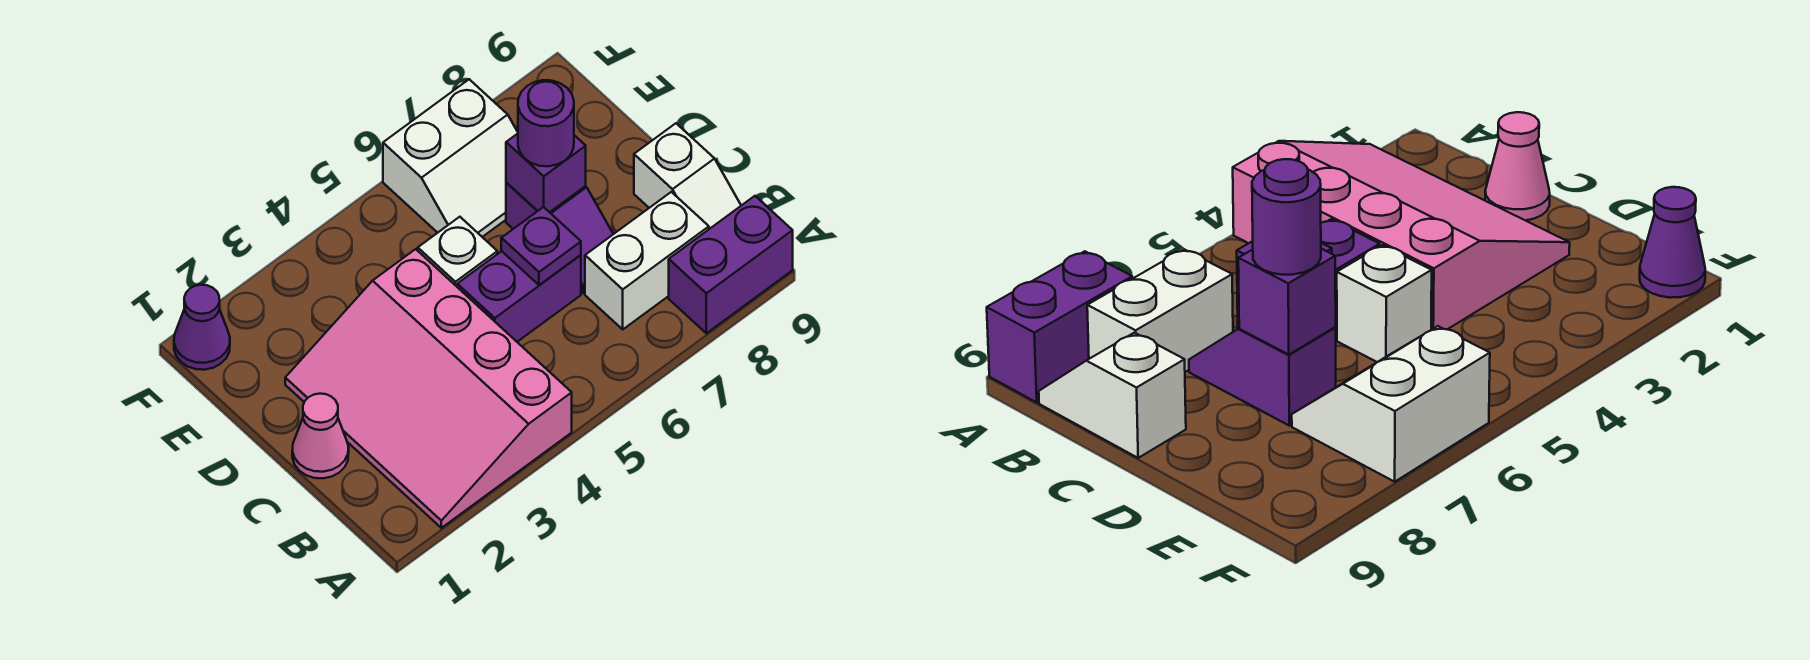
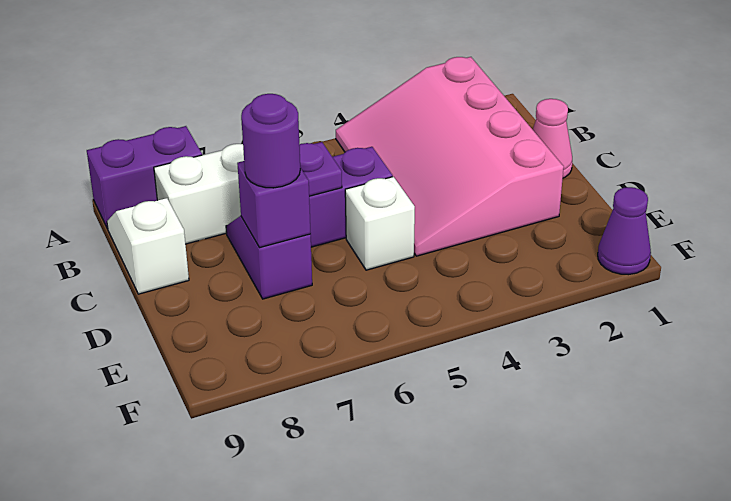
pink slope A2:D4 level 1 top 4 -> pink slope A2:D4 level 1 top 2
white slope E6:F7 level 1 top F -> none

